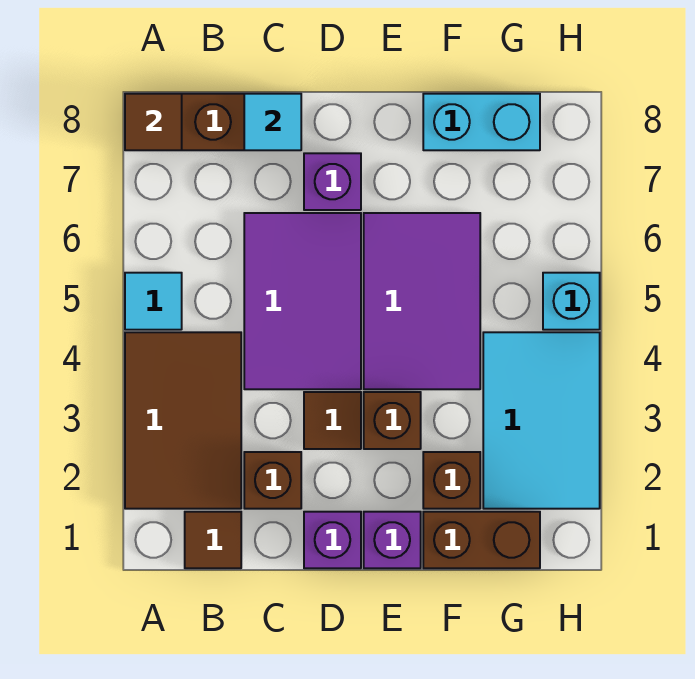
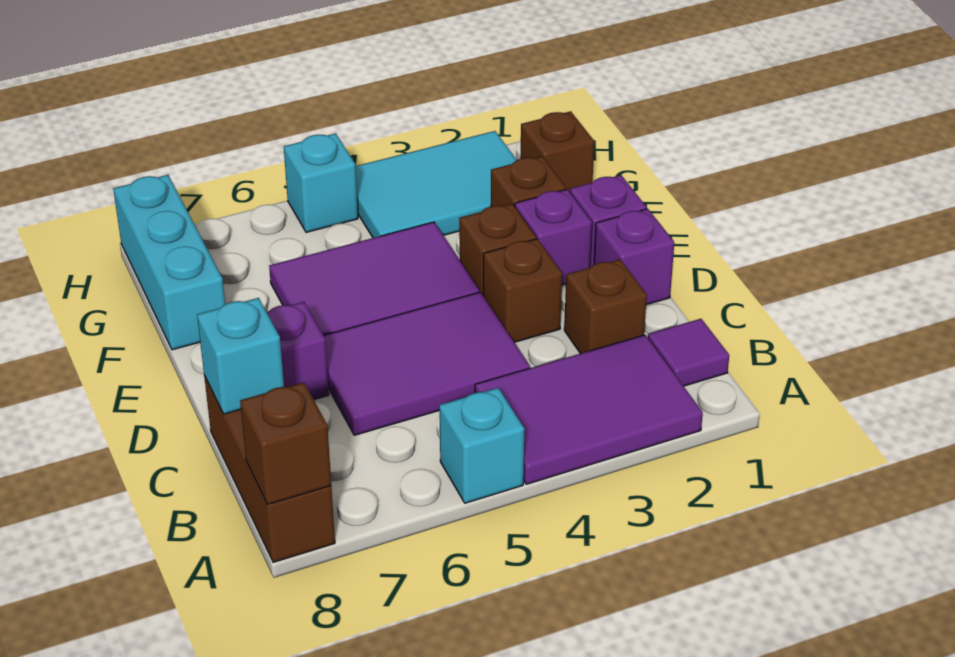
brown tile A2:B4 level 1 -> purple tile A2:B4 level 1
cyan tile A5 level 1 -> cyan brick A5 level 1
brown tile A8 level 2 -> brown brick A8 level 2
brown tile B1 level 1 -> purple tile B1 level 1
cyan tile C8 level 2 -> cyan brick C8 level 2
brown tile D3 level 1 -> brown brick D3 level 1
none -> purple brick E2 level 1
brown brick F1:G1 level 1 -> brown brick G1 level 1
cyan brick F8:G8 level 1 -> cyan brick F8:H8 level 1

